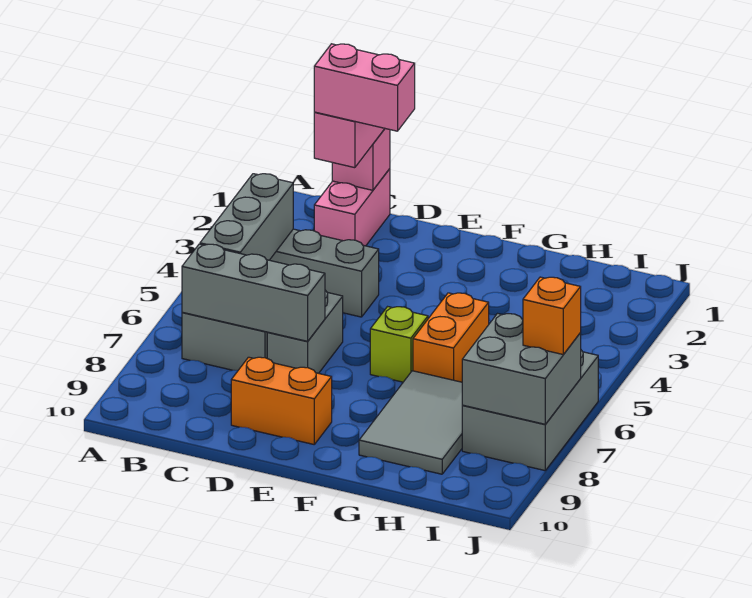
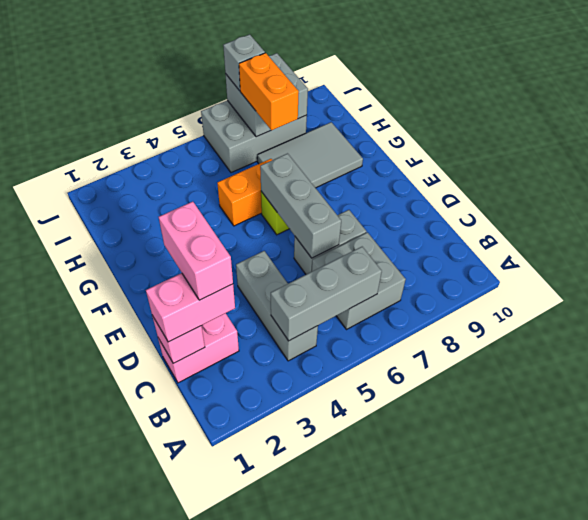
grey brick B7:D7 level 2 -> grey brick D6:F6 level 2
orange brick D9:E9 level 1 -> orange brick H7:I7 level 3
orange brick J7 level 3 -> grey brick J7 level 3

